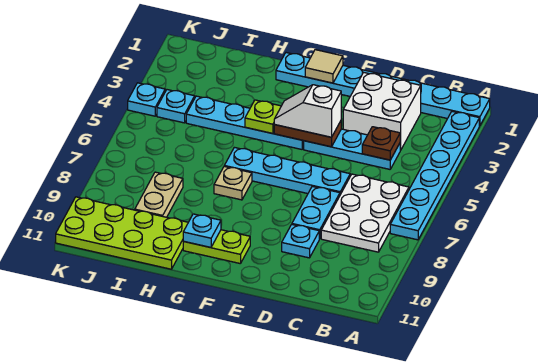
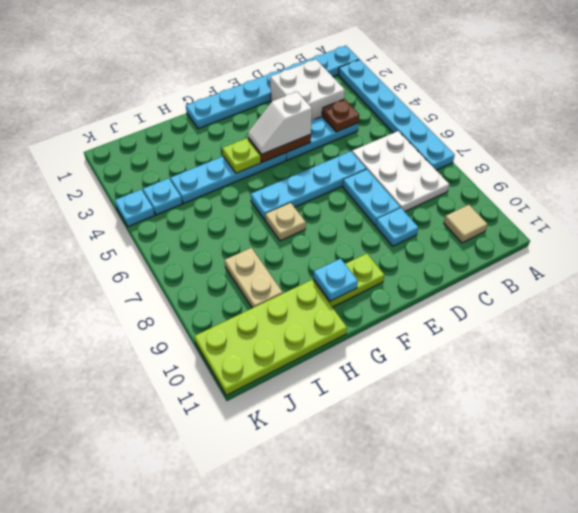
tan tile F1 level 2 -> tan tile B10 level 1

